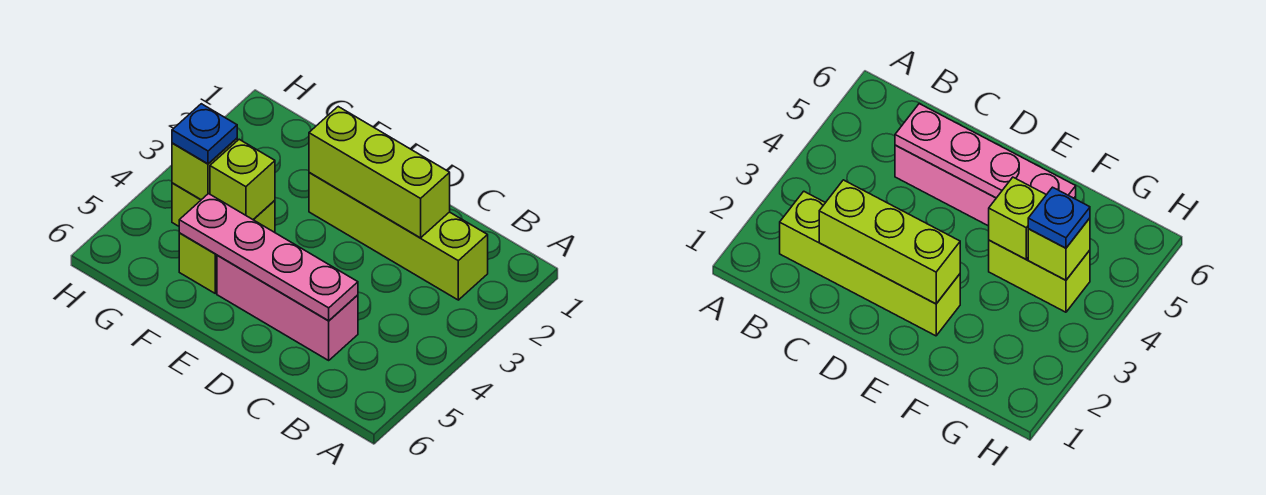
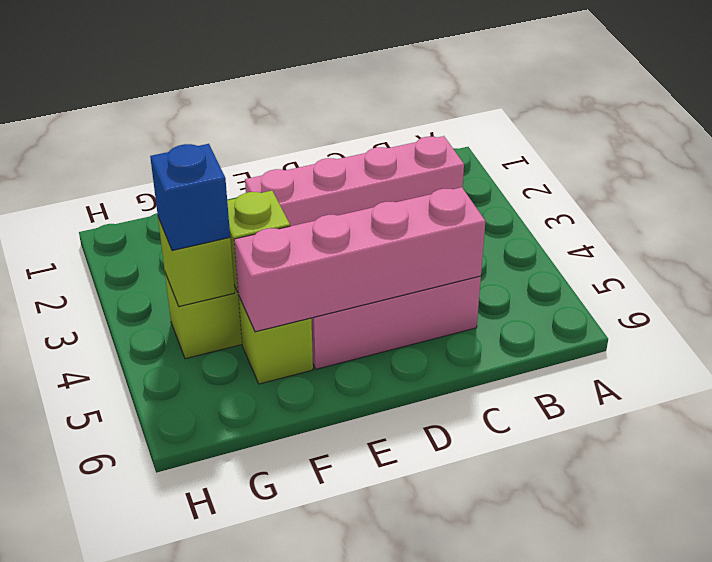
lime brick B2:E2 level 1 -> pink brick B2:E2 level 1
lime brick C2:E2 level 2 -> none
pink plate C5:F5 level 2 -> pink brick C5:F5 level 2
blue plate G4 level 3 -> blue brick G4 level 3

